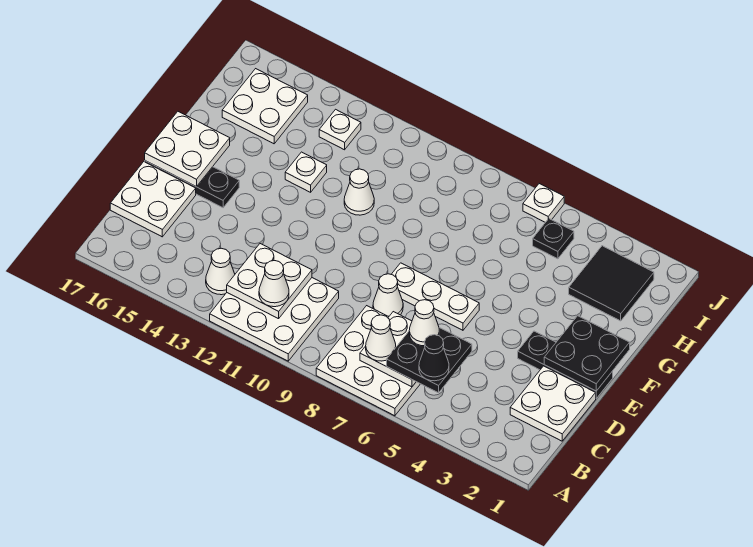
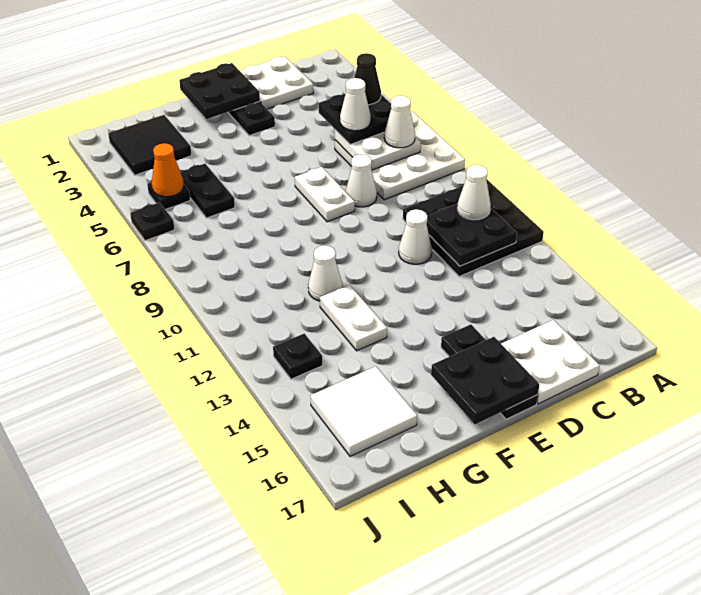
white plate A10:C12 level 1 -> black plate A10:C12 level 1
white plate B11:C12 level 2 -> black plate B11:C12 level 2
white cone B13 level 1 -> white cone D11 level 1
white plate E6:E8 level 1 -> white plate E7:E8 level 1
white plate E16:F17 level 2 -> black plate E16:F17 level 2
white plate G13 level 1 -> white plate G12:G13 level 1
none -> black plate H5:H6 level 1
white plate H15:I16 level 1 -> white tile H15:I16 level 1
none -> orange cone I5 level 2
white plate I13 level 1 -> black plate I13 level 1
white plate J6 level 1 -> black plate J6 level 1

